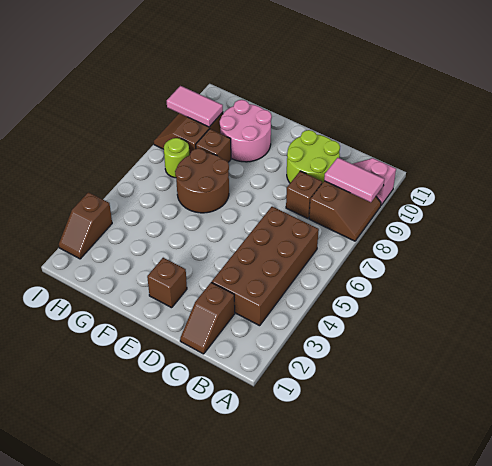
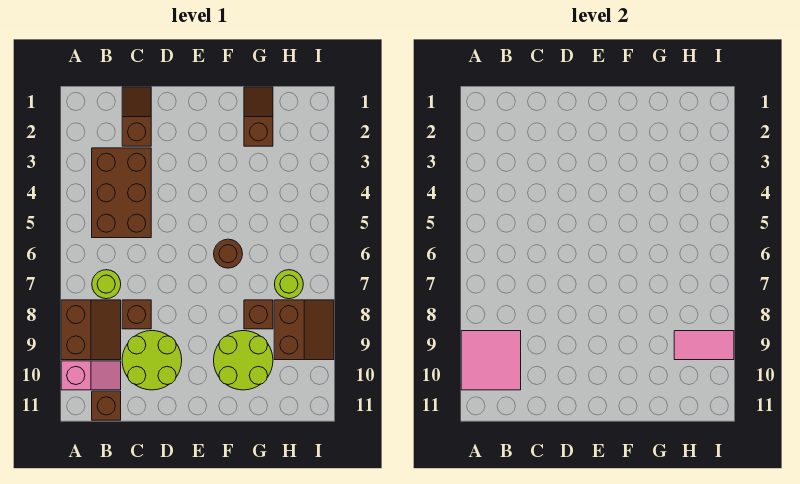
brown slope A8:B9 level 1 top B -> brown slope A8:B9 level 1 top A
pink tile A9:B9 level 2 -> pink tile A9:B10 level 2
brown brick B3:C6 level 1 -> brown brick B3:C5 level 1
none -> lime round brick B7 level 1
brown brick E2 level 1 -> brown brick B11 level 1
brown round brick F6:G7 level 1 -> brown round brick F6 level 1
pink round brick F9:G10 level 1 -> lime round brick F9:G10 level 1
brown slope I2:I3 level 1 top 3 -> brown slope G1:G2 level 1 top 2

